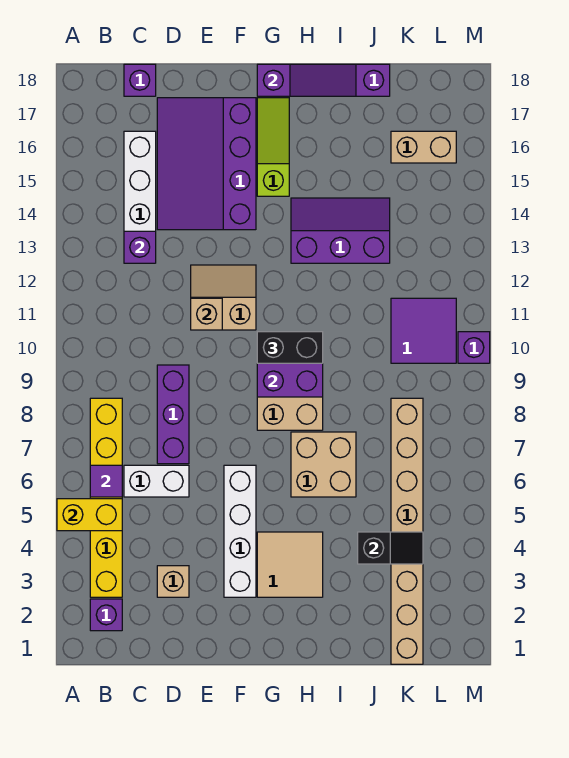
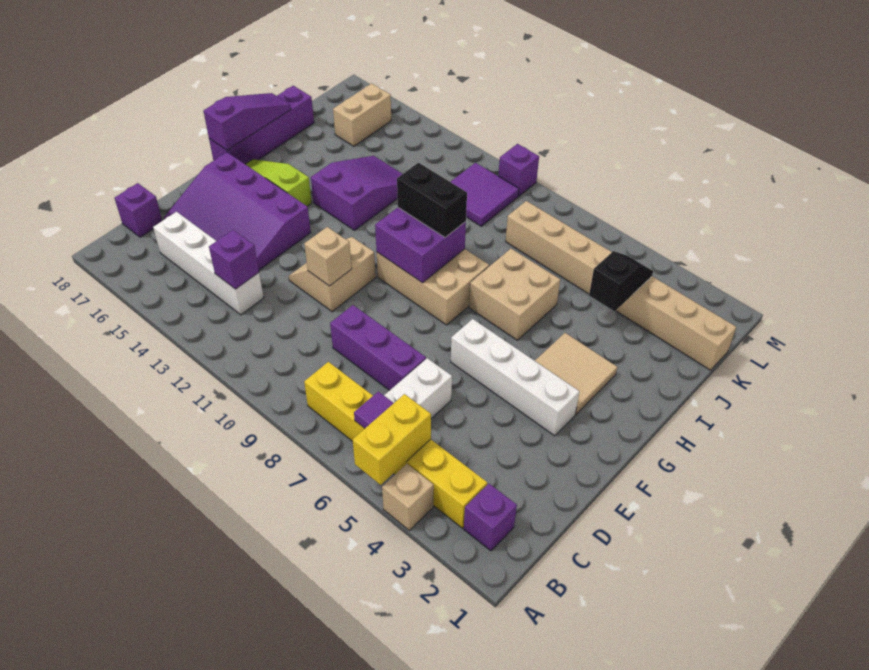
tan brick D3 level 1 -> tan brick A4 level 1
black brick G10:H10 level 3 -> black brick H9:H10 level 3
purple slope H13:J14 level 1 top 13 -> purple slope H13:J14 level 1 top H

